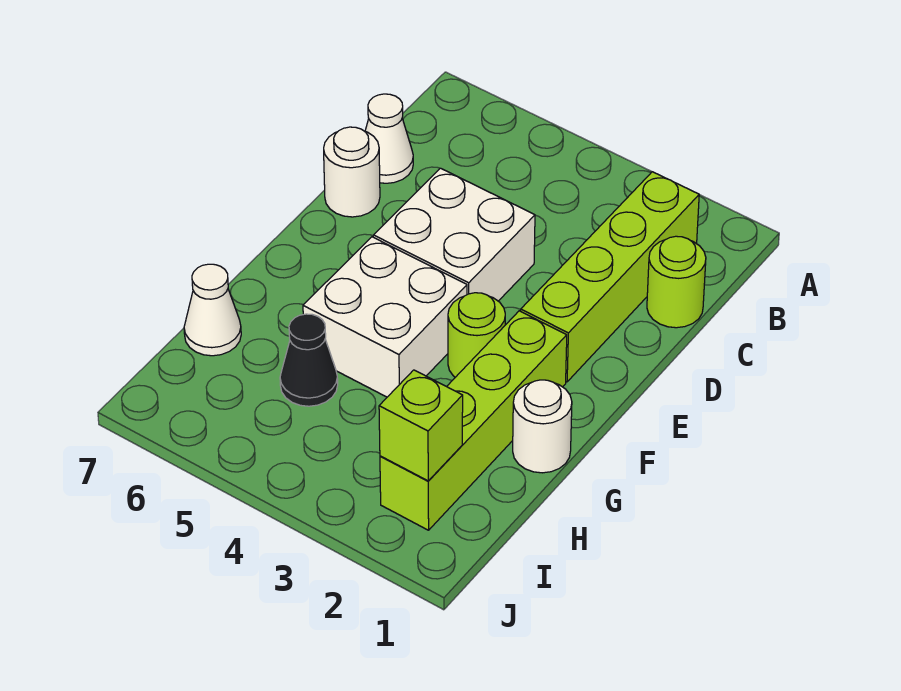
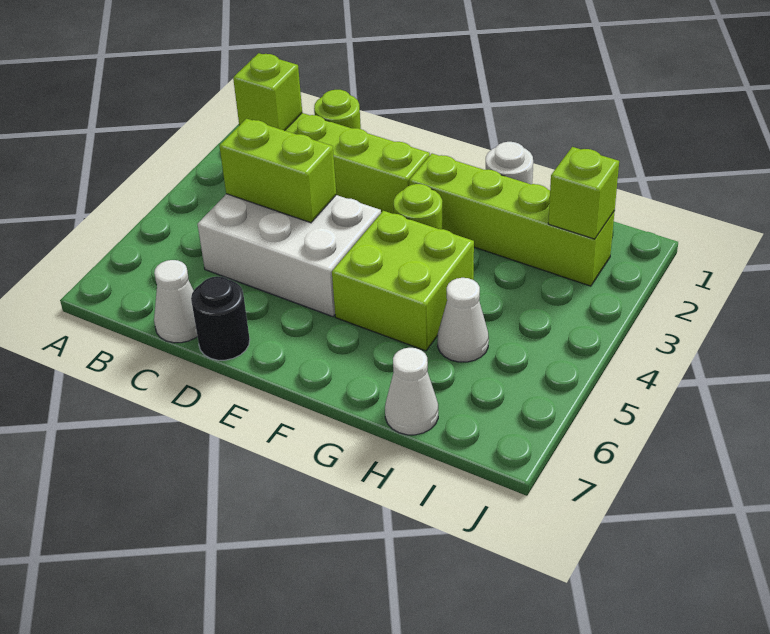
none -> lime brick B2 level 2
none -> lime brick C4:D4 level 2
white brick D4:E5 level 1 -> white brick C4:E5 level 1
white round brick D7 level 1 -> black round brick D7 level 1
white brick F4:G5 level 1 -> lime brick F4:G5 level 1
black cone H5 level 1 -> white cone H5 level 1

